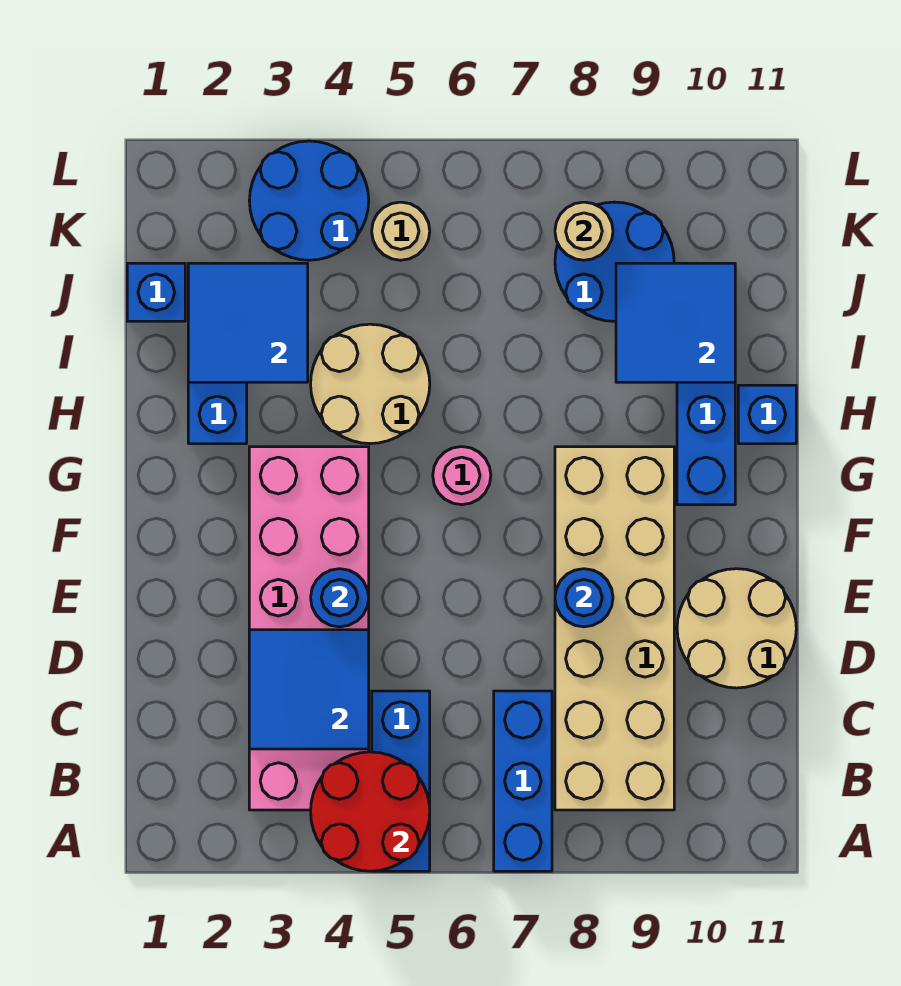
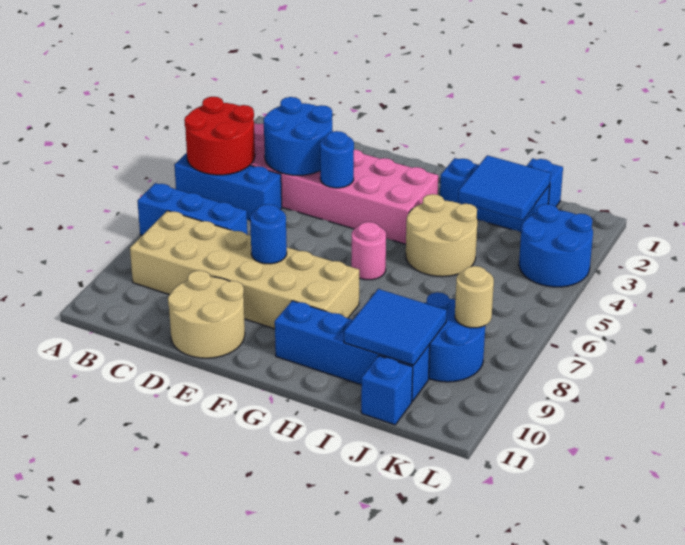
blue tile C3:D4 level 2 -> blue round brick C3:D4 level 2
blue brick H11 level 1 -> blue brick J11 level 1
tan round brick K5 level 1 -> none

